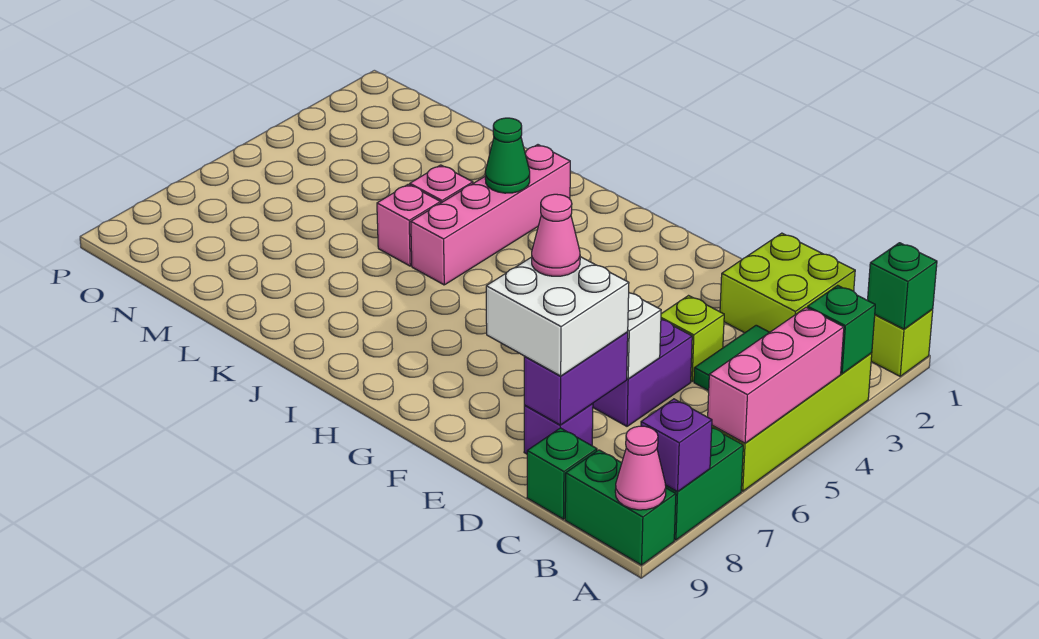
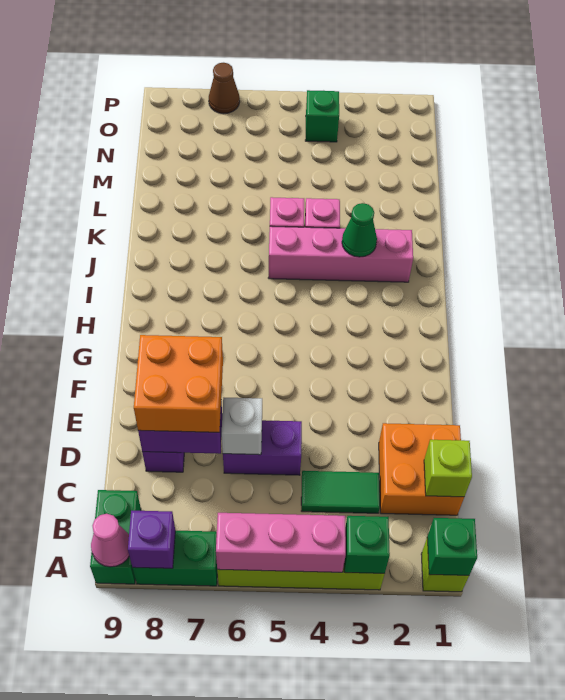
lime brick C1:D2 level 1 -> orange brick C1:D2 level 1
green brick C9 level 1 -> green brick O4 level 1
lime brick D4 level 1 -> lime brick C1 level 2
white brick D7:E8 level 3 -> orange brick D7:E8 level 3
pink cone E7 level 4 -> none
none -> brown cone P7 level 1

